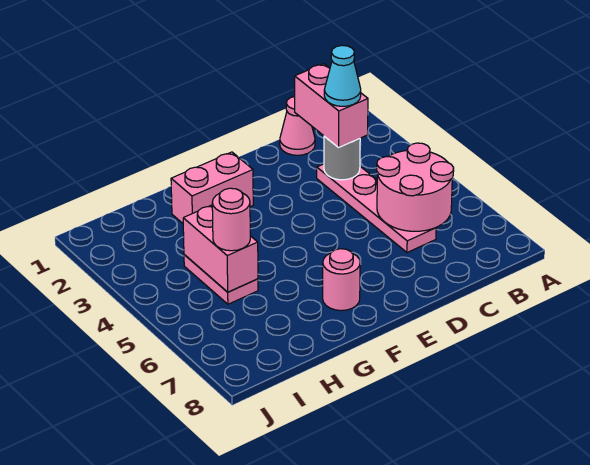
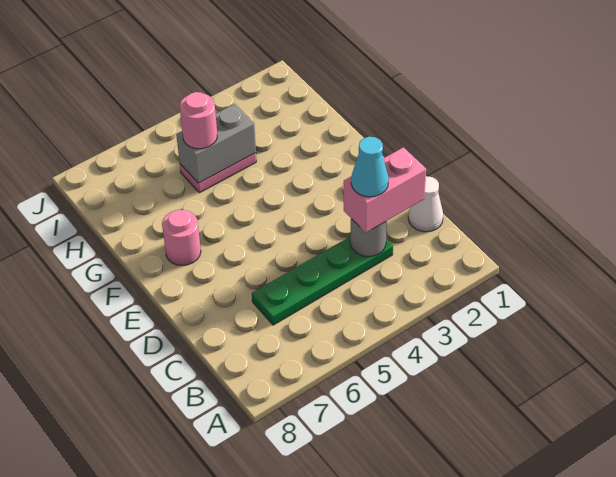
pink round brick B5:C6 level 2 -> none
pink cone C1 level 1 -> white cone C1 level 1
pink plate C3:C6 level 1 -> green plate C3:C6 level 1
pink brick F2:G2 level 1 -> none
pink brick H4:H5 level 2 -> grey brick H4:H5 level 2

